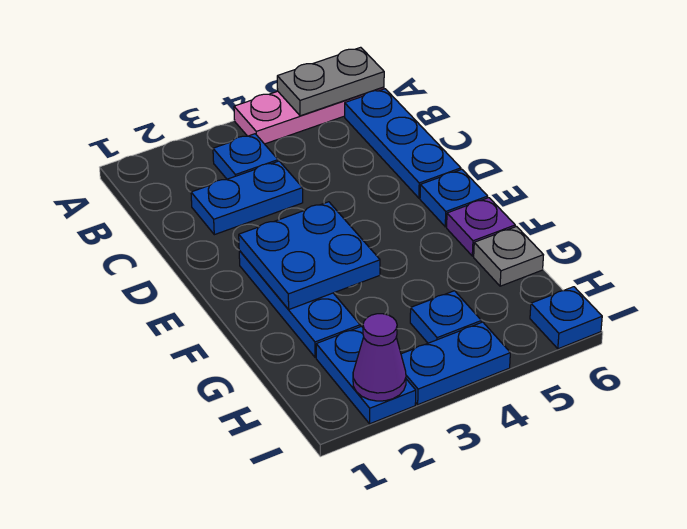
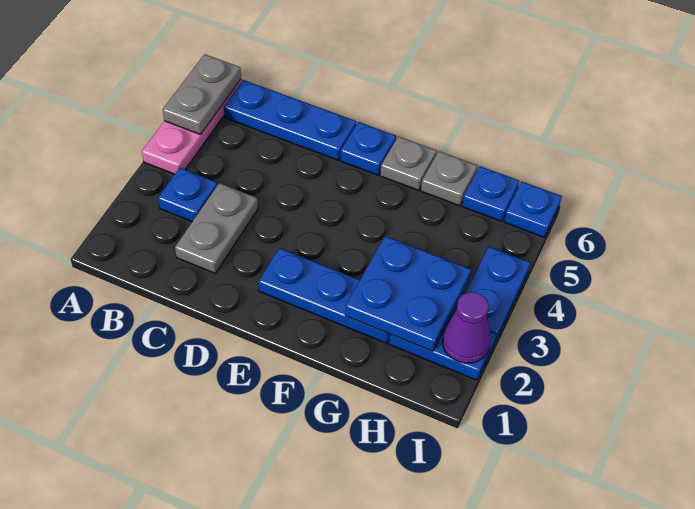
blue plate C2:C3 level 1 -> grey plate C2:C3 level 1
blue plate E2:F3 level 2 -> blue plate G2:H3 level 2
purple plate F6 level 1 -> grey plate F6 level 1
blue plate H4 level 1 -> blue plate H6 level 1

